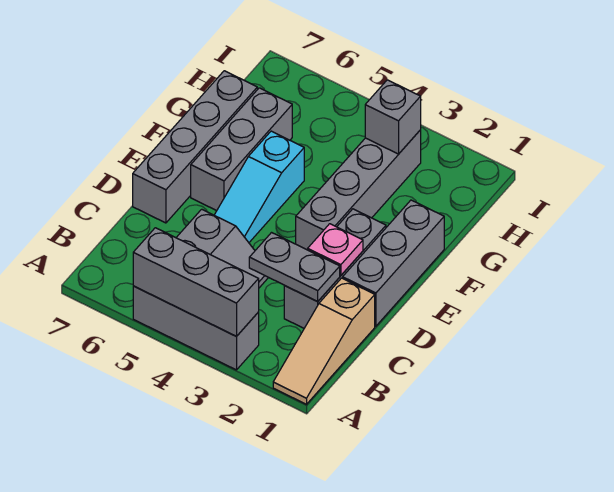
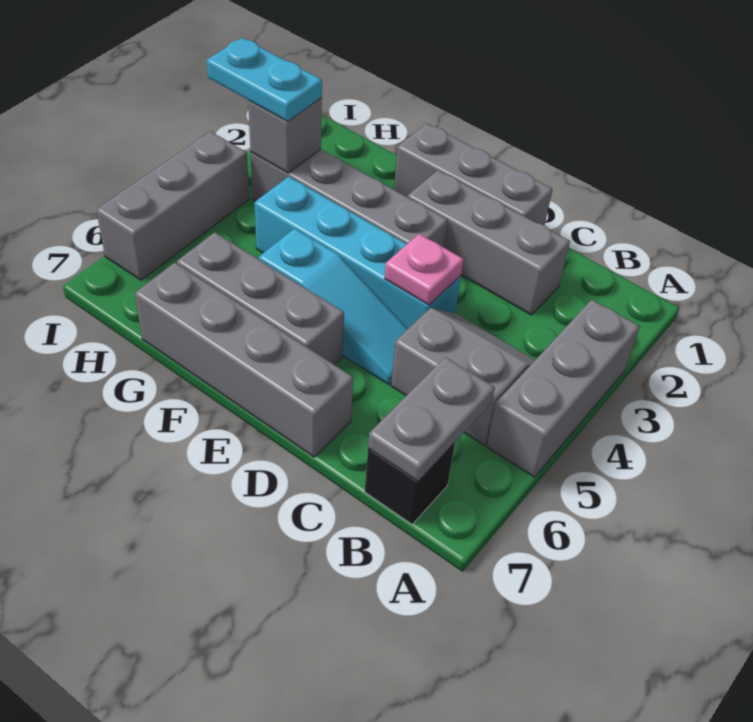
tan slope A1:C1 level 1 top C -> none
grey brick A3:A5 level 2 -> grey brick I4:I6 level 1
none -> black brick B7 level 1
grey plate C2:C3 level 2 -> grey plate B6:B7 level 2
pink plate D2 level 2 -> pink plate D4 level 2
none -> cyan brick D4:G4 level 1
none -> cyan plate H3:I3 level 3

